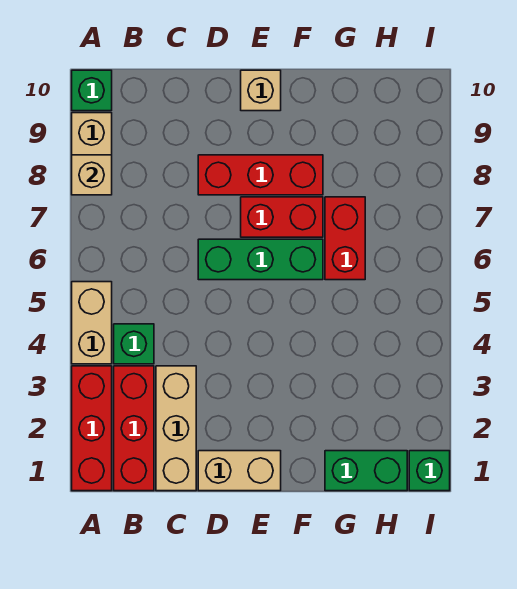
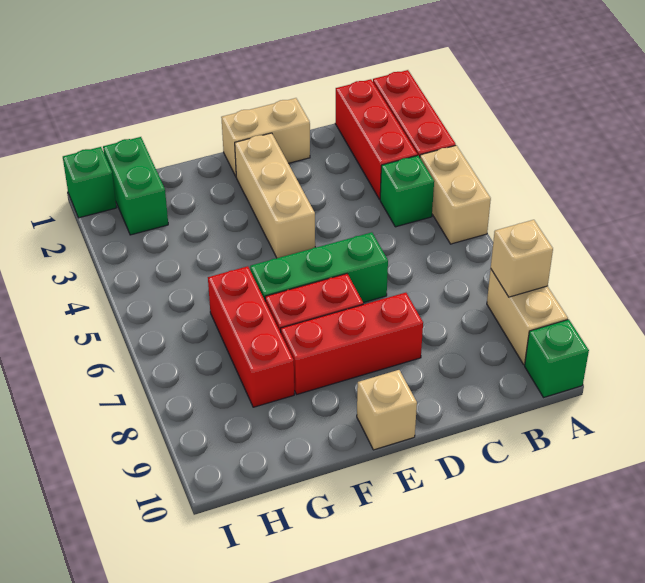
tan brick C1:C3 level 1 -> tan brick E2:E4 level 1
green brick G1:H1 level 1 -> green brick H1:H2 level 1
red brick G6:G7 level 1 -> red brick G6:G8 level 1

